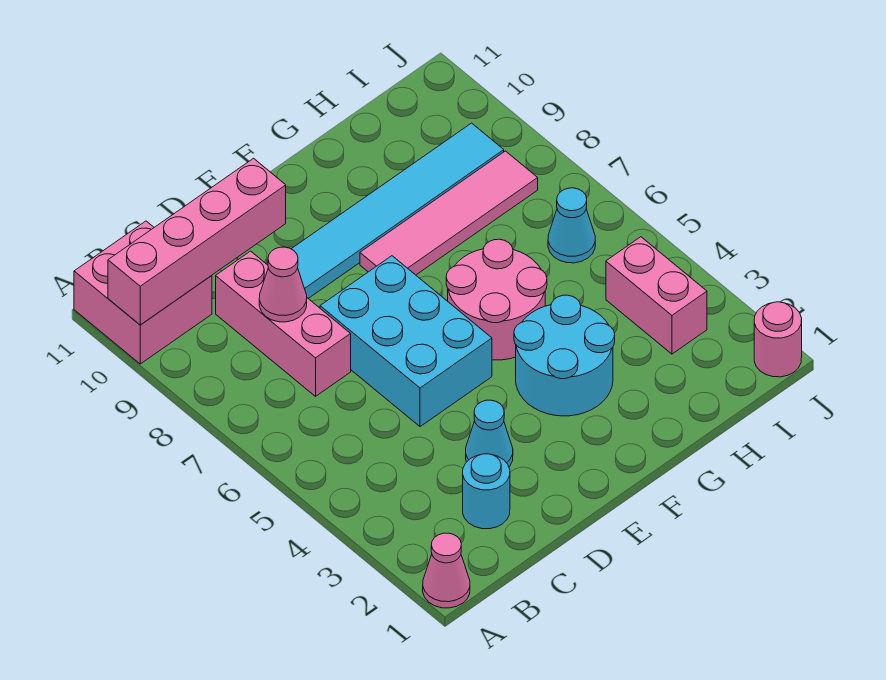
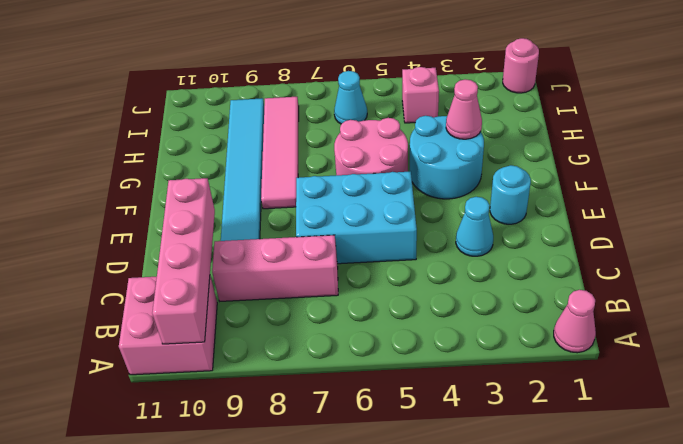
cyan round brick C2 level 1 -> cyan round brick E2 level 1
pink cone C8 level 2 -> pink cone G3 level 2
pink brick I3:I4 level 1 -> pink brick I4 level 1

